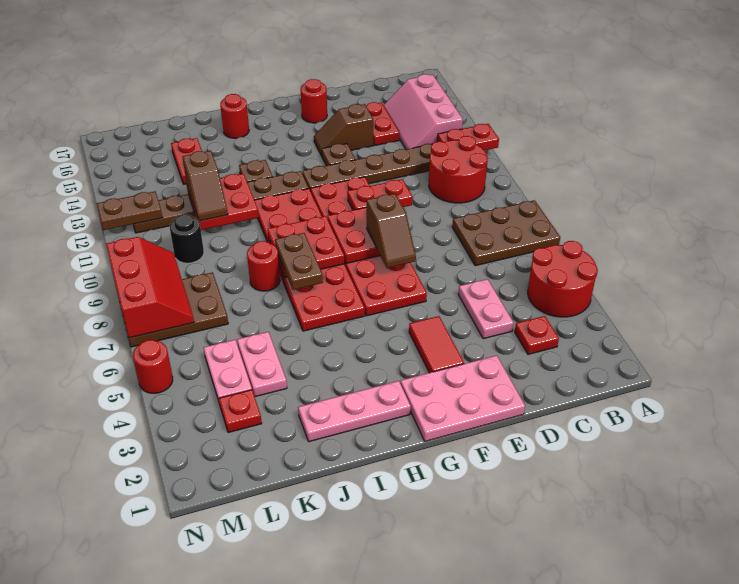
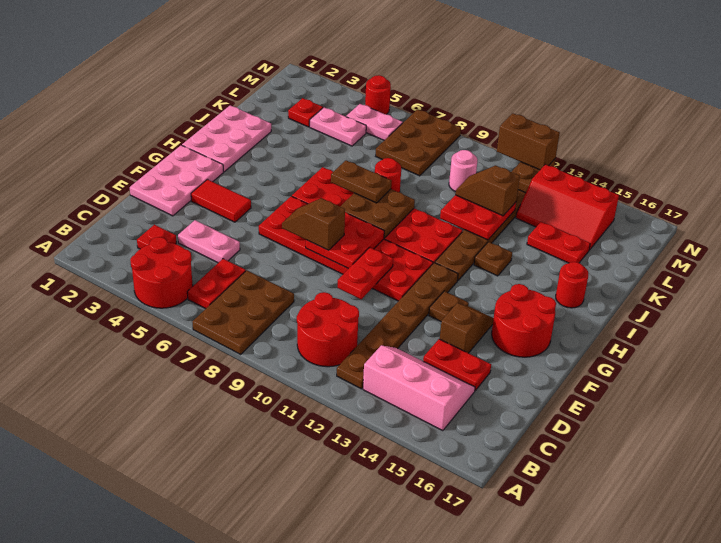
red plate A12:B12 level 2 -> red plate B6:C6 level 1
red round brick F16 level 1 -> red round brick F15:G16 level 1
pink plate H2:J2 level 1 -> pink plate H1:J2 level 1
red plate H8:I9 level 2 -> brown plate H8:I9 level 2
pink plate K4:K5 level 1 -> pink plate M5:M6 level 1
black round brick L10 level 1 -> pink round brick L10 level 1
red slope M7:N9 level 2 top N -> red slope L13:M15 level 1 top M
none -> brown brick N11:N12 level 3

